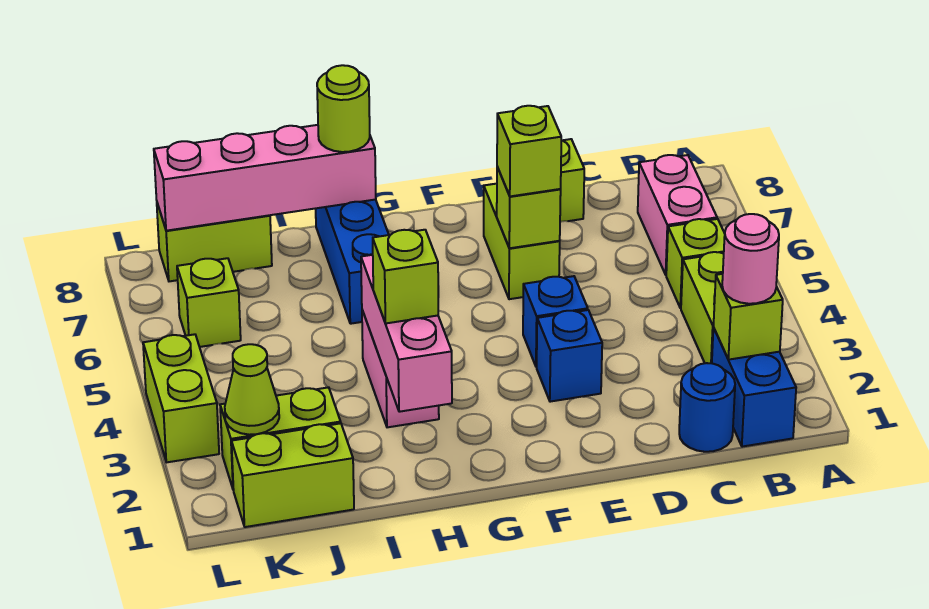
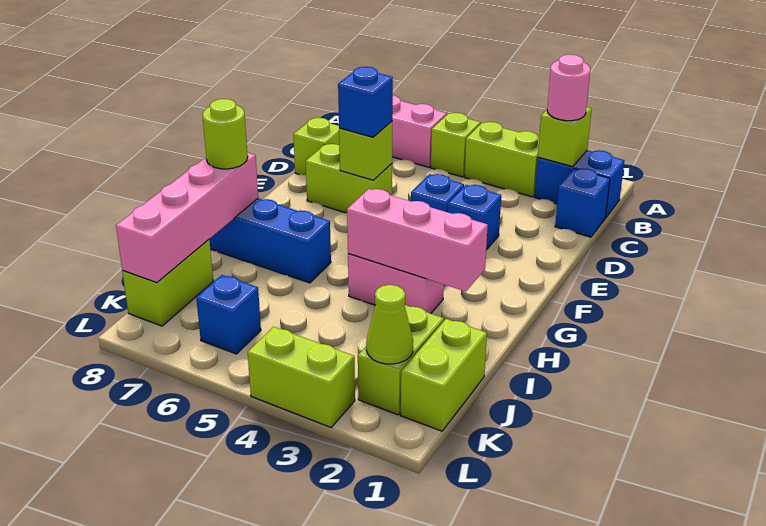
blue round brick C1 level 1 -> blue brick C1 level 1
lime brick E6 level 3 -> blue brick E6 level 3
lime brick H3 level 3 -> none
lime brick K6 level 1 -> blue brick K6 level 1

